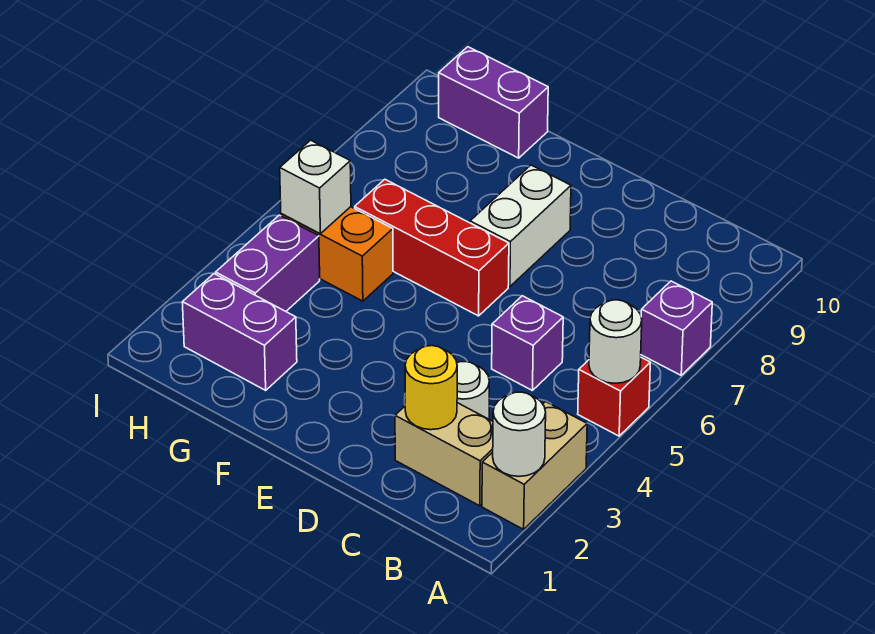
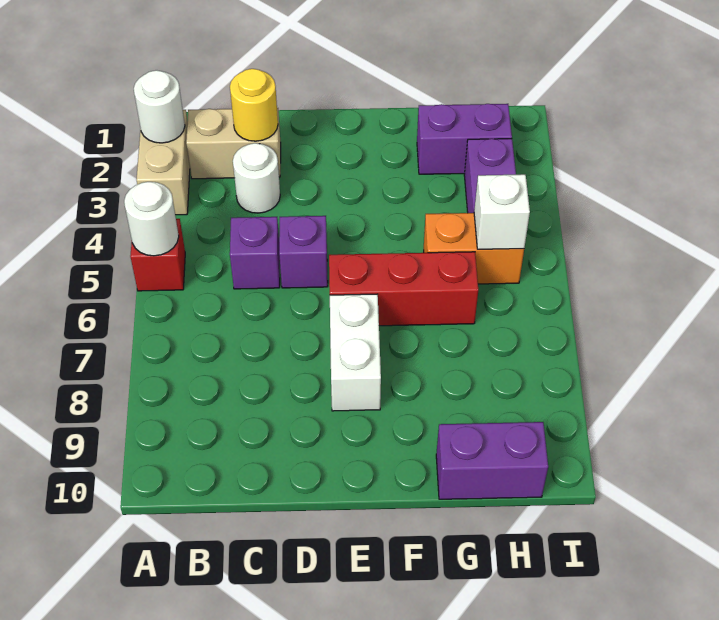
purple brick A7 level 1 -> purple brick D5 level 1

